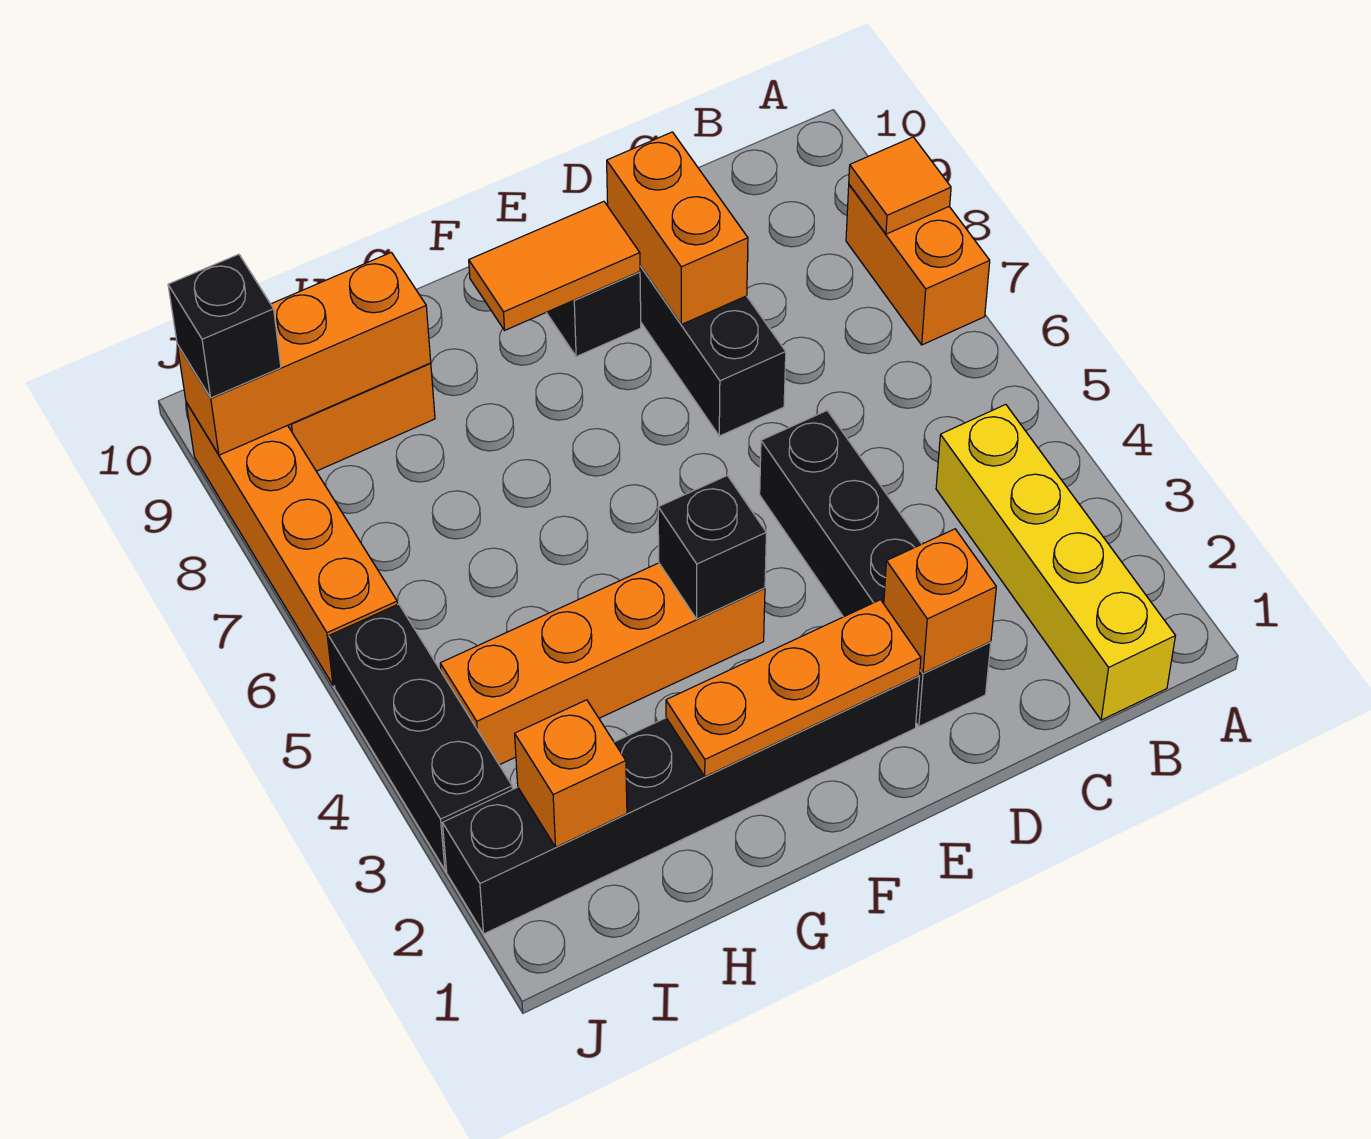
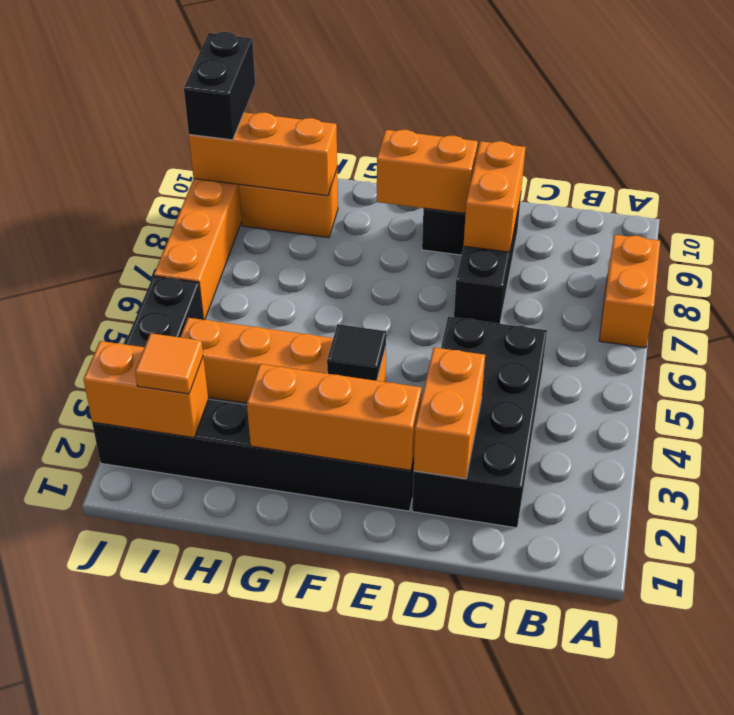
orange tile A8 level 2 -> orange tile I2 level 3
yellow brick B1:B4 level 1 -> none
black brick D2:D5 level 1 -> black brick C2:D5 level 1
orange brick D2 level 2 -> orange brick D2:D3 level 2
orange plate E2:G2 level 2 -> orange brick E2:G2 level 2
orange tile E9:F9 level 2 -> orange brick E9:F9 level 2
black brick F4 level 2 -> black tile F4 level 2
orange brick I2 level 2 -> orange brick I2:J2 level 2
black brick J9 level 3 -> black brick J9:J10 level 3

